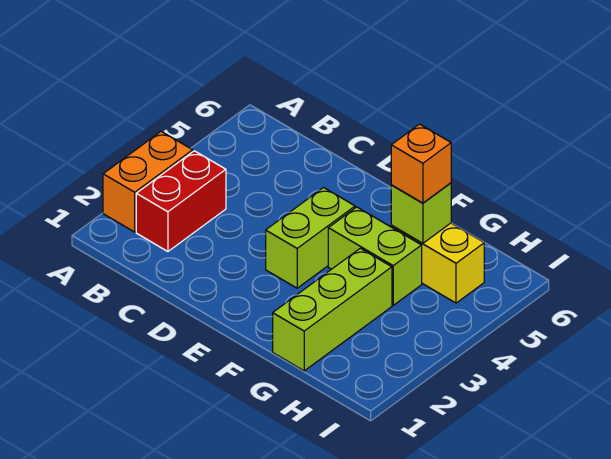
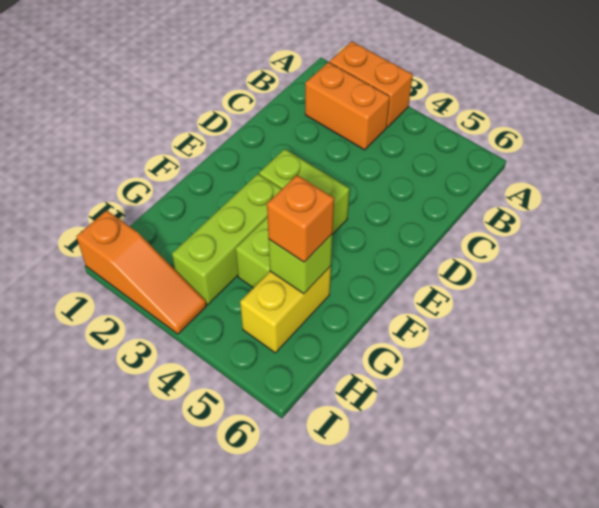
red brick B2:B3 level 1 -> orange brick B2:B3 level 1
lime brick G1:G3 level 1 -> lime brick F3:H3 level 1
none -> orange slope I1:I3 level 1 top 1

